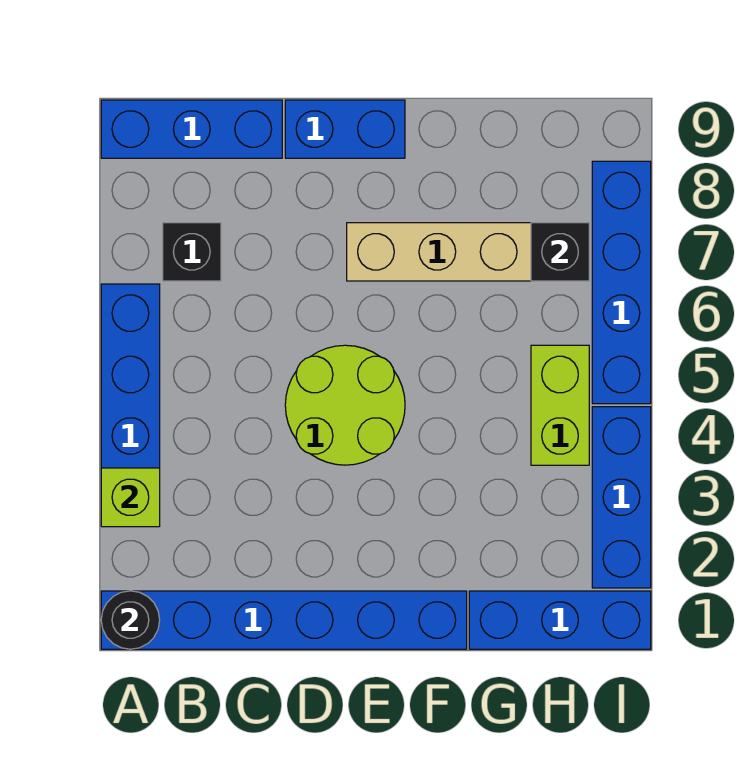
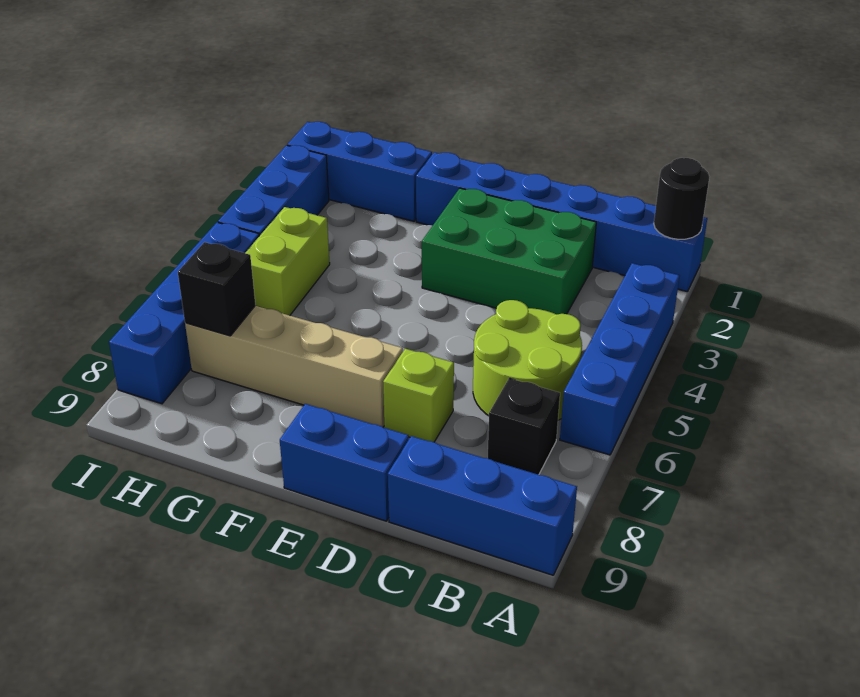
lime brick A3 level 2 -> lime brick D7 level 1
none -> green brick C2:E3 level 1
lime round brick D4:E5 level 1 -> lime round brick B5:C6 level 1

